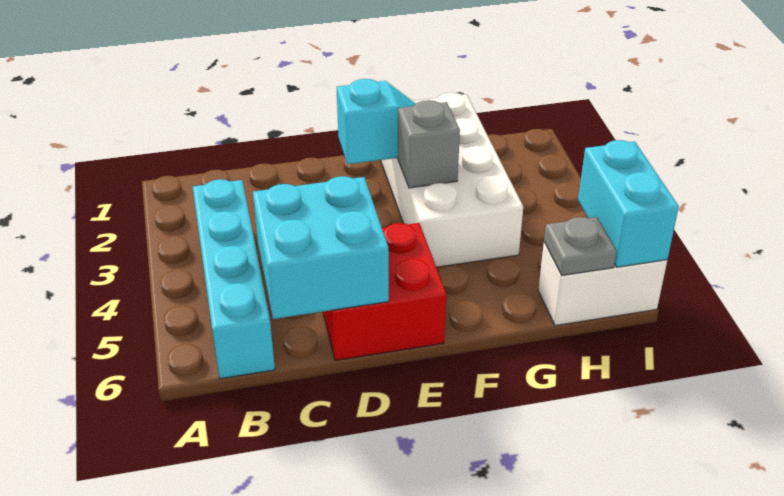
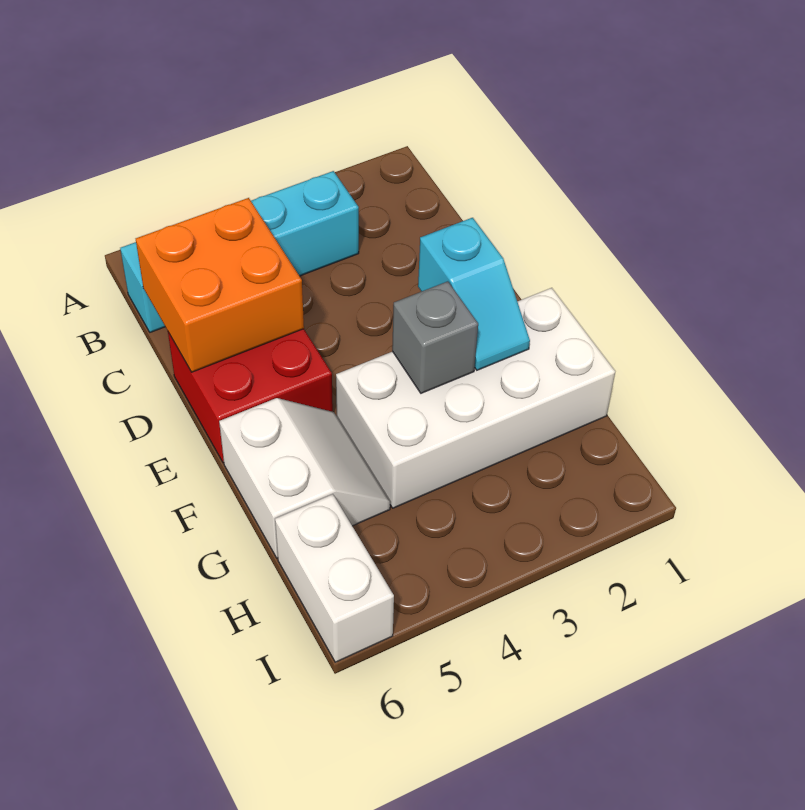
cyan brick C5:D6 level 2 -> orange brick C5:D6 level 2
none -> white slope F5:G6 level 1 top 6
grey plate H6 level 2 -> none
cyan brick I5:I6 level 2 -> none

